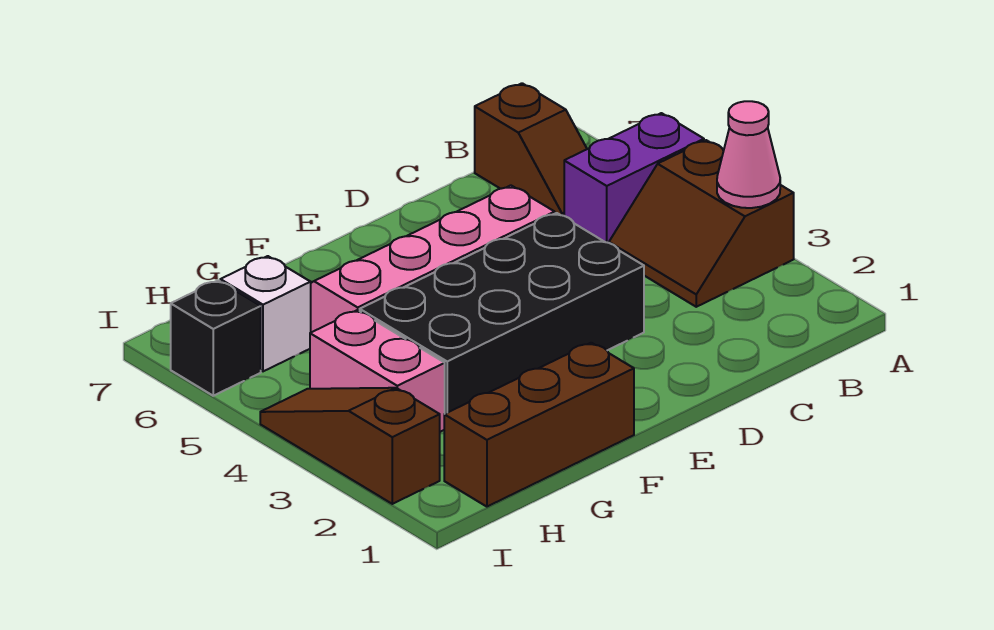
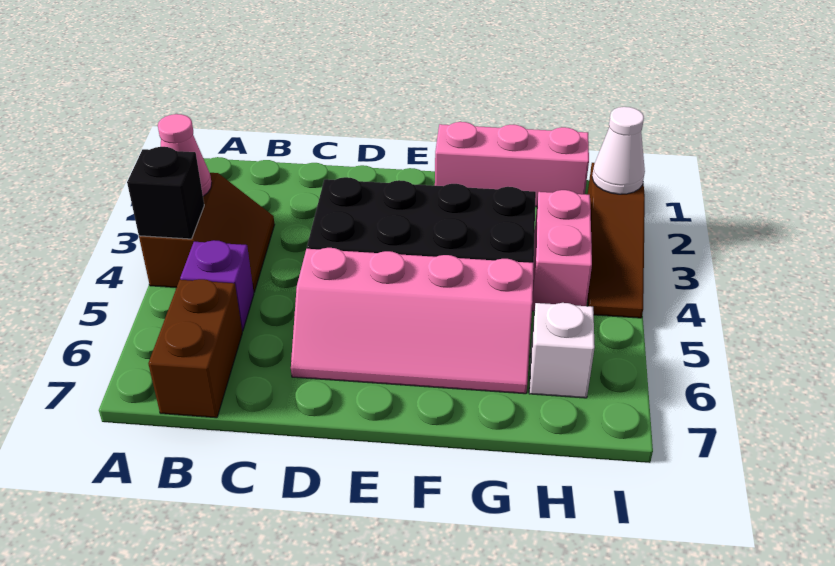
purple brick A5:B5 level 1 -> purple brick B5 level 1
brown slope B6:B7 level 1 top 7 -> brown brick B6:B7 level 1
brown brick F1:H1 level 1 -> pink brick F1:H1 level 1
none -> white cone I2 level 2
black brick I6 level 1 -> black brick A4 level 2

